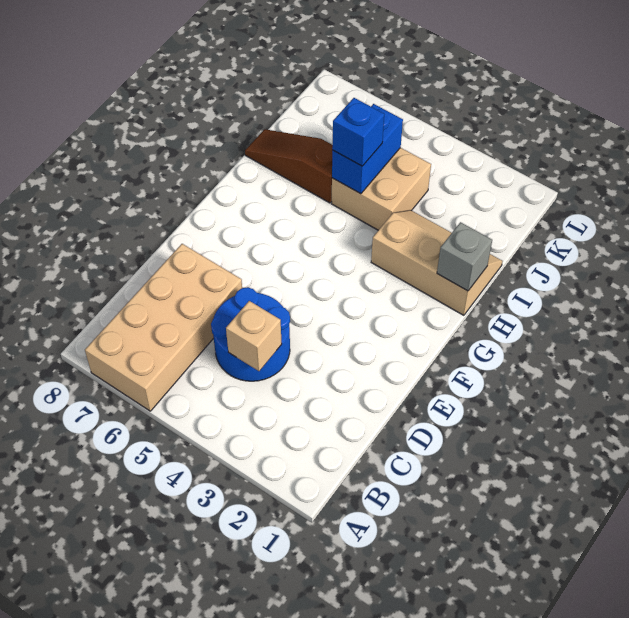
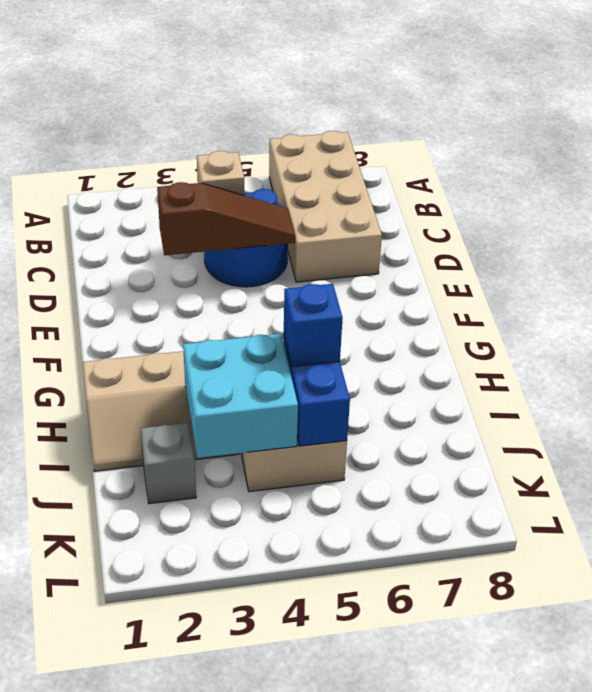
grey brick H1 level 2 -> grey brick J2 level 1
none -> cyan brick I3:J4 level 2
brown slope I6:I8 level 1 top 6 -> brown slope D3:D5 level 2 top 3

